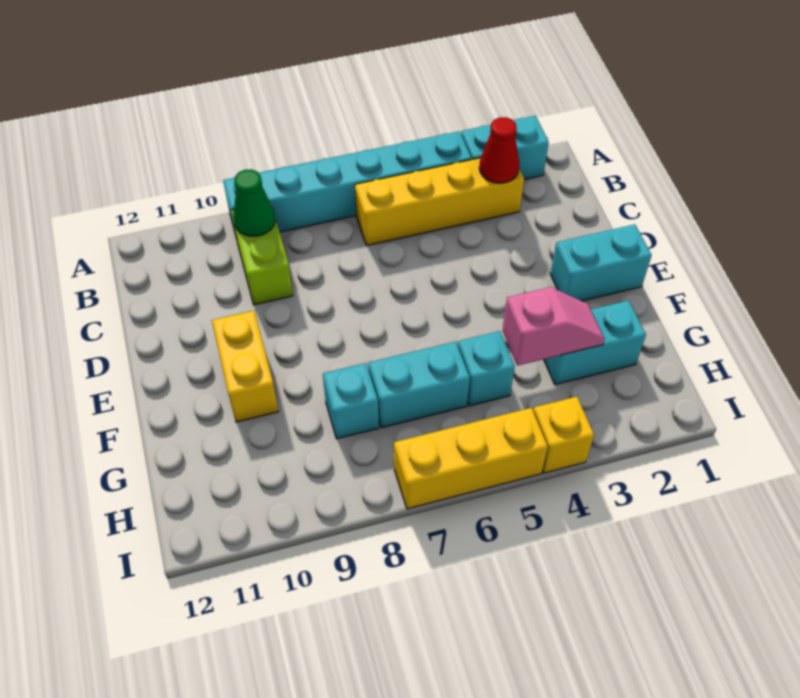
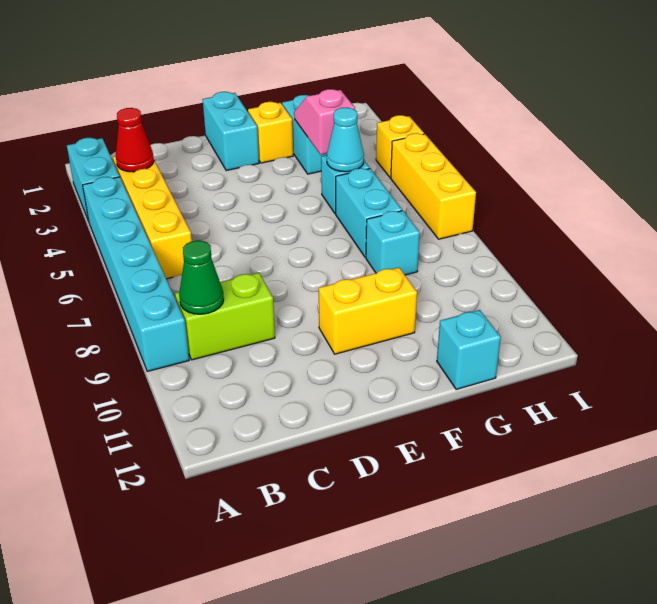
none -> yellow brick F2 level 1
none -> cyan cone G5 level 2
none -> cyan brick G12 level 1

